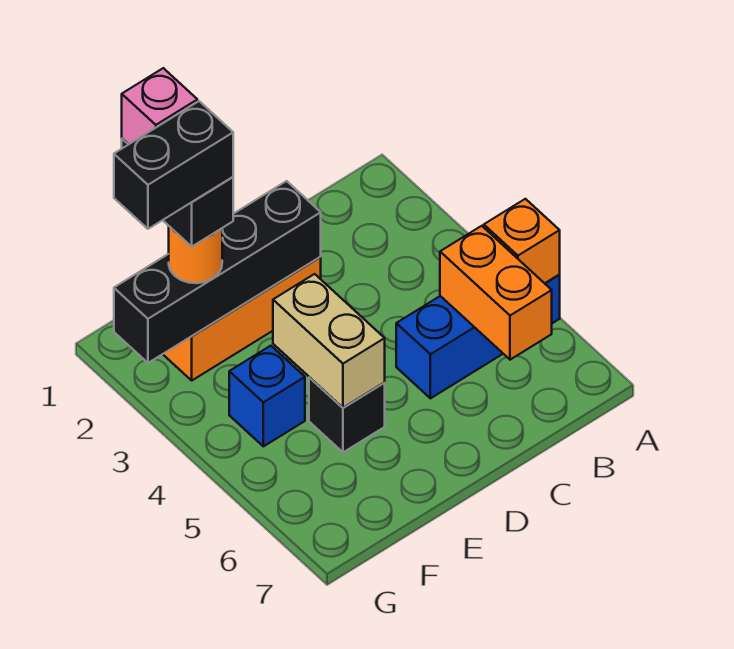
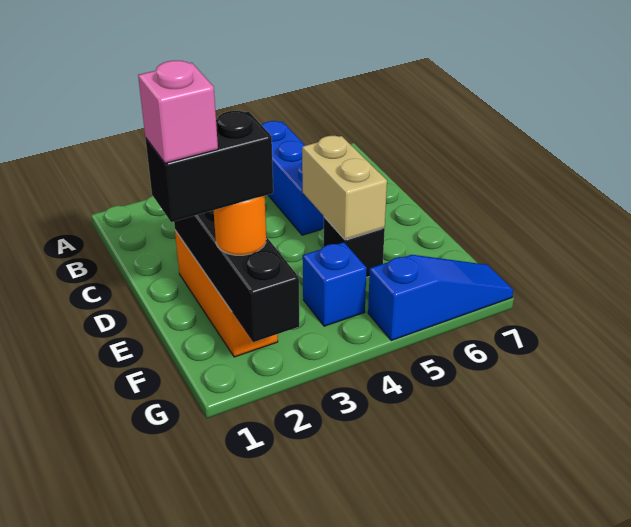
orange brick A5 level 2 -> none
orange brick B5:B6 level 2 -> none
tan brick E4:E5 level 2 -> tan brick D5:E5 level 2
black brick F2:G2 level 5 -> none
none -> blue slope G5:G7 level 1 top 5

